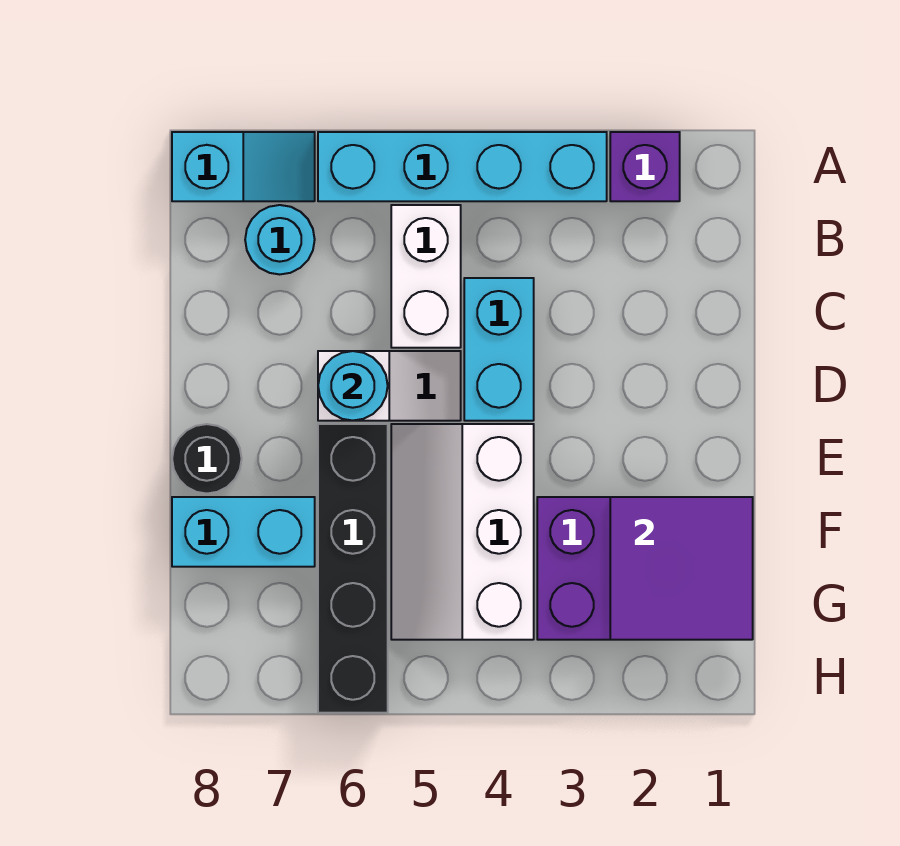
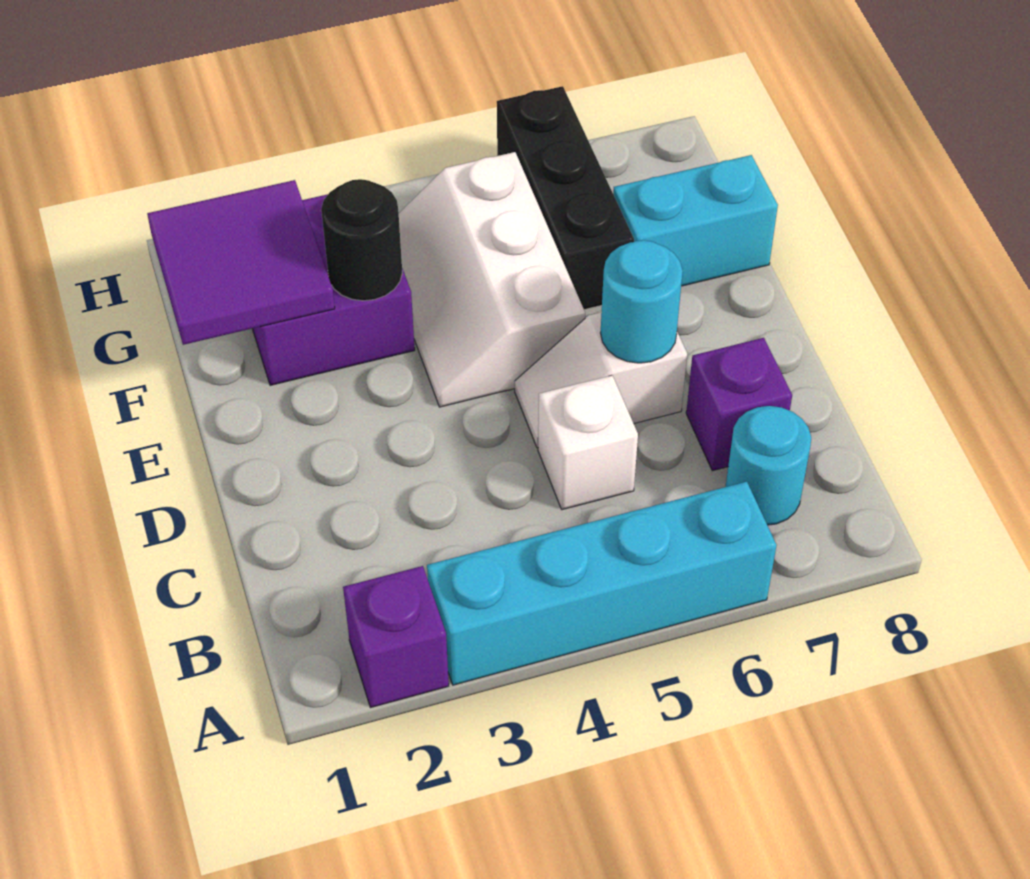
cyan slope A7:A8 level 1 top 8 -> none
white brick B5:C5 level 1 -> white brick C5 level 1
cyan brick C4:D4 level 1 -> none
none -> purple brick C7 level 1
white slope E4:G5 level 1 top 4 -> white slope E4:G5 level 1 top 5
black brick E6:H6 level 1 -> black brick F6:H6 level 1
black round brick E8 level 1 -> black round brick F3 level 2

